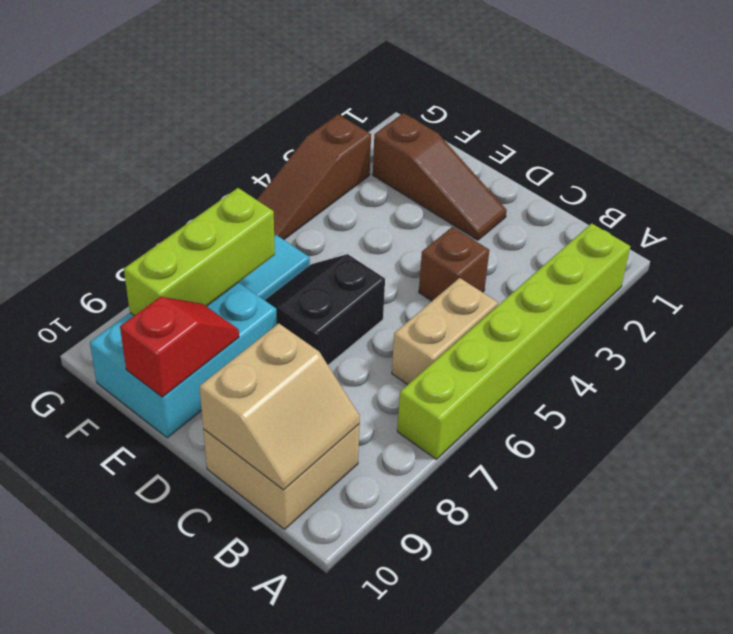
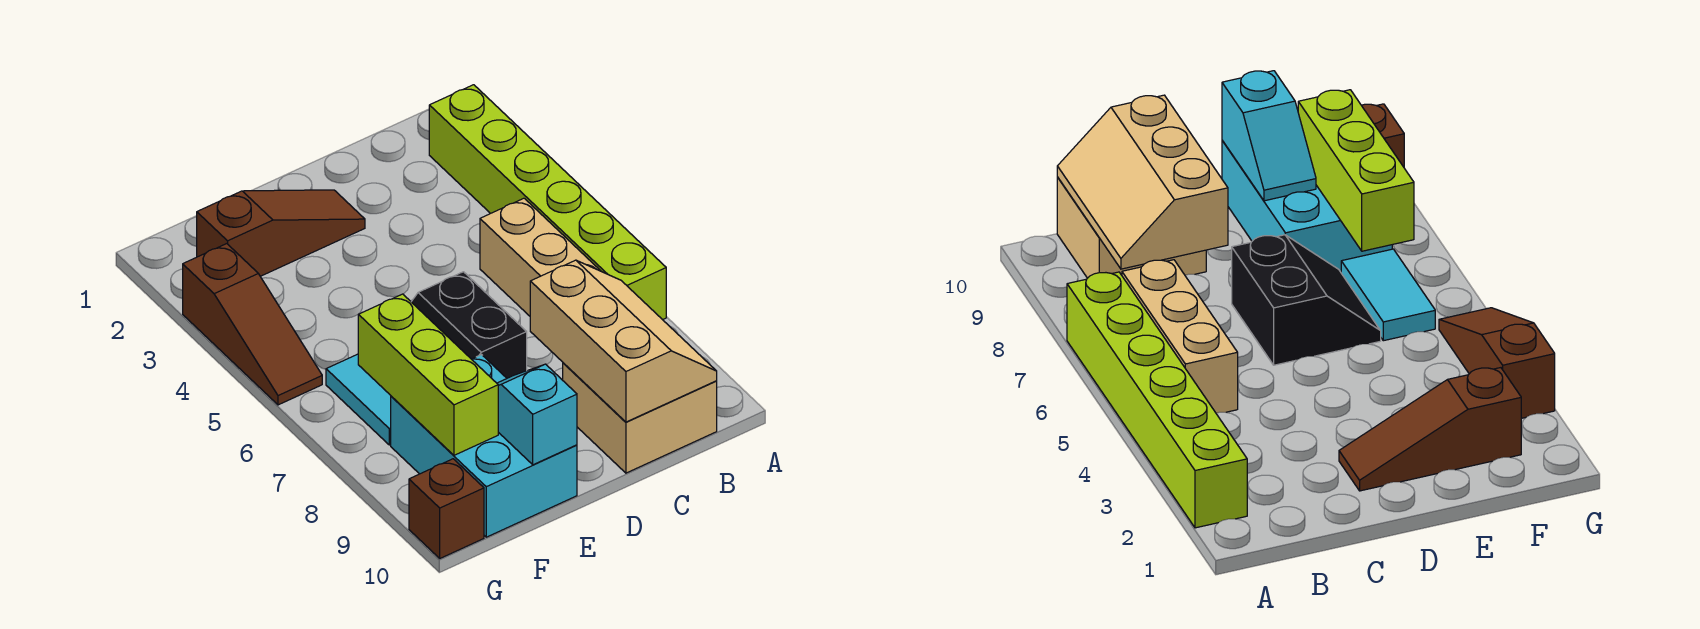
tan brick B5:B6 level 1 -> tan brick B5:B7 level 1
tan slope B9:C10 level 2 top C -> tan slope B8:C10 level 2 top C
brown brick C4 level 1 -> brown brick G10 level 1
red slope E9:E10 level 2 top 10 -> cyan slope E9:E10 level 2 top 10

